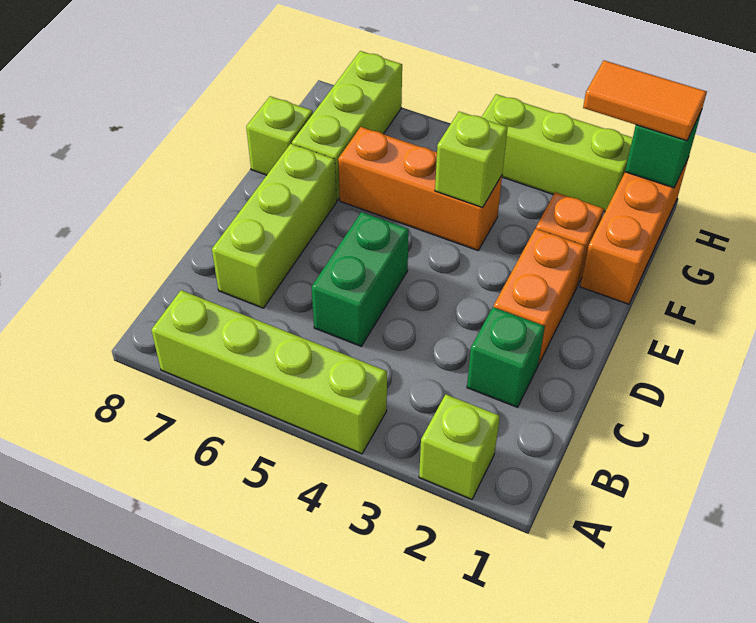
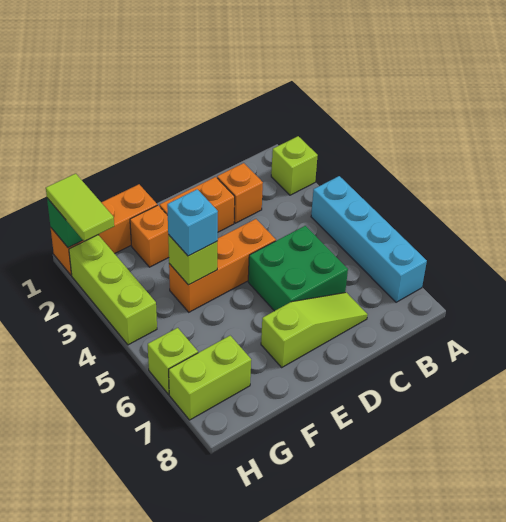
lime brick A4:A7 level 1 -> cyan brick A4:A7 level 1
green brick C2 level 1 -> orange brick C2 level 1
green brick C5:D5 level 1 -> green brick C5:D6 level 1
lime brick C7:E7 level 1 -> lime slope C7:E7 level 1 top E
orange brick F4:F6 level 1 -> orange brick D4:F4 level 1
none -> cyan brick F4 level 3
lime brick F7:H7 level 1 -> lime brick G7:H7 level 1
lime brick F8 level 1 -> lime brick H6 level 1
orange tile H1:H2 level 3 -> lime tile H1:H2 level 3

